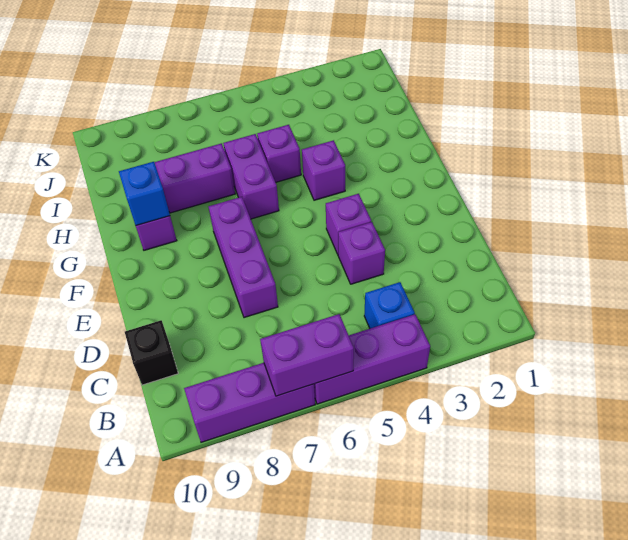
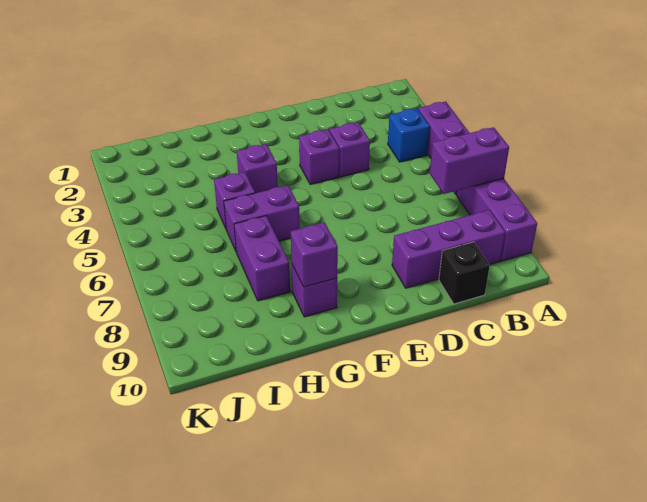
purple brick A6:A7 level 2 -> purple brick A7:B7 level 2
purple brick D7:F7 level 1 -> purple brick B9:D9 level 1
blue brick G9 level 2 -> purple brick G9 level 2

